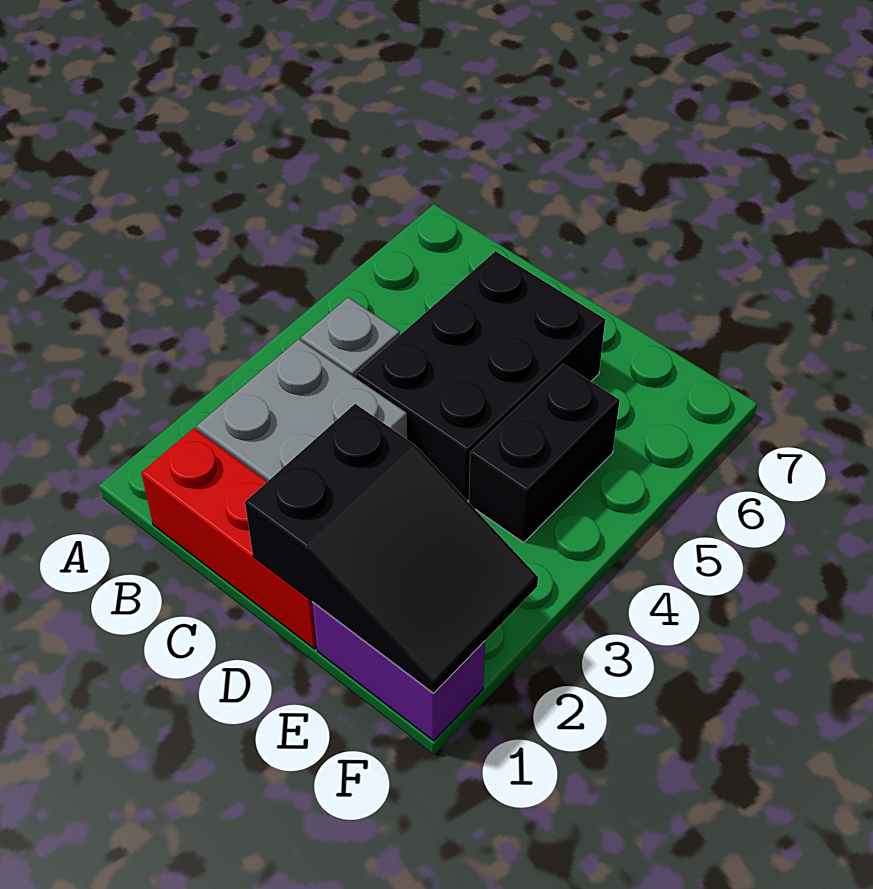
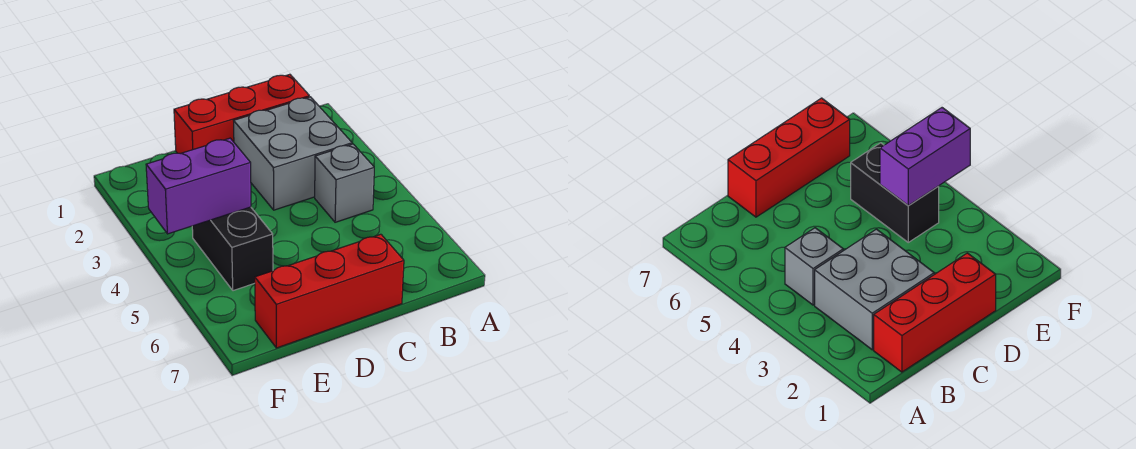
black brick C4:D6 level 1 -> none
none -> red brick C7:E7 level 1
black slope D1:F2 level 2 top D -> none
purple brick E1:F1 level 1 -> purple brick E4:F4 level 2

